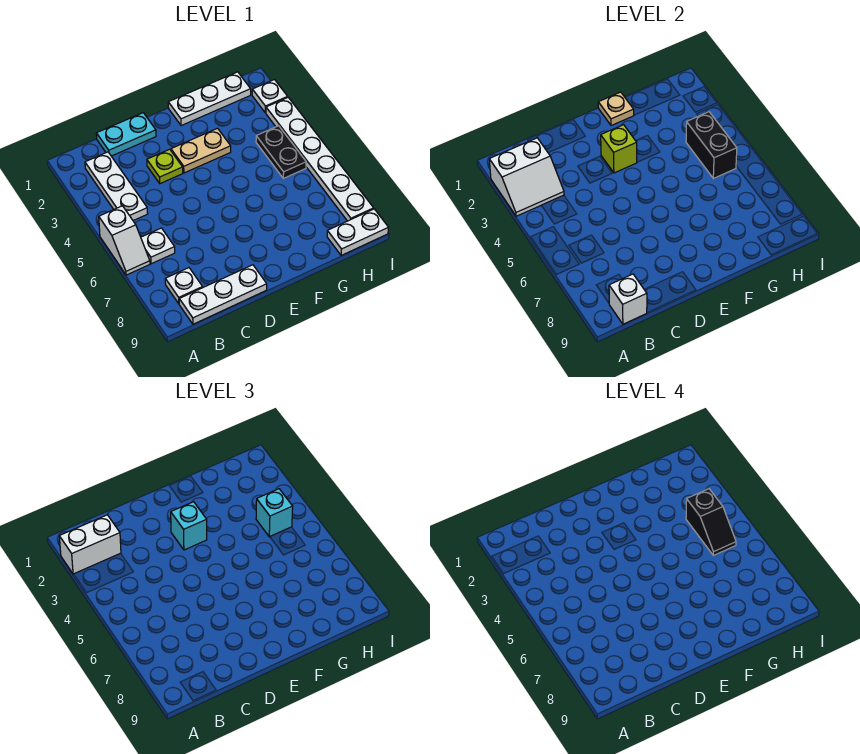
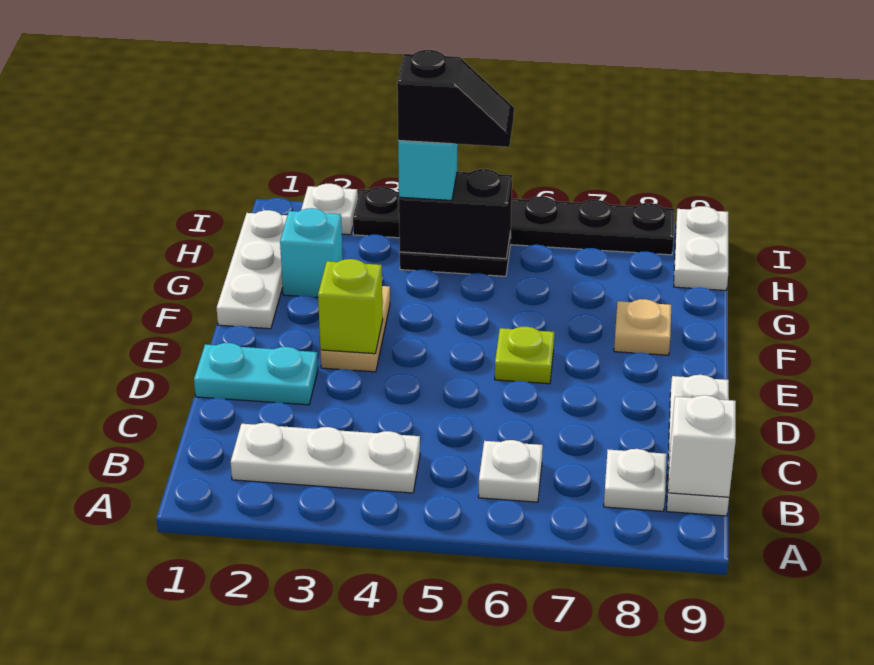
white slope A2:B3 level 2 top 2 -> none
white brick A2:B2 level 3 -> none
white slope A5:A6 level 1 top 5 -> none
cyan plate C1:D1 level 1 -> cyan plate D1:D2 level 1
lime plate D3 level 1 -> lime plate E6 level 1
cyan brick E3 level 3 -> cyan brick G2 level 1
tan plate F1 level 2 -> tan plate F8 level 1
white plate I3:I8 level 1 -> black plate I3:I8 level 1

